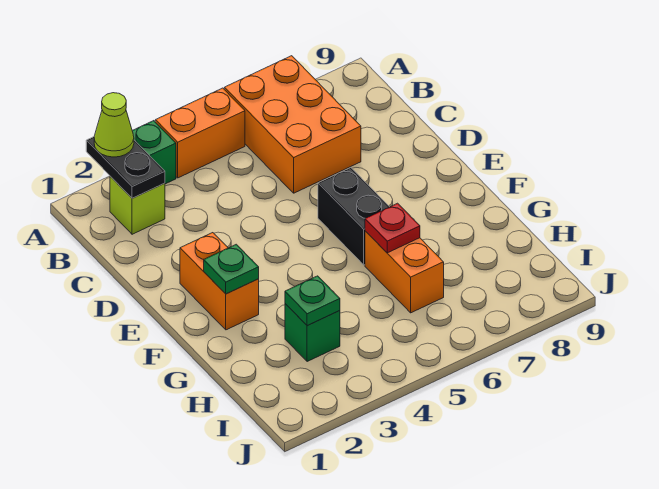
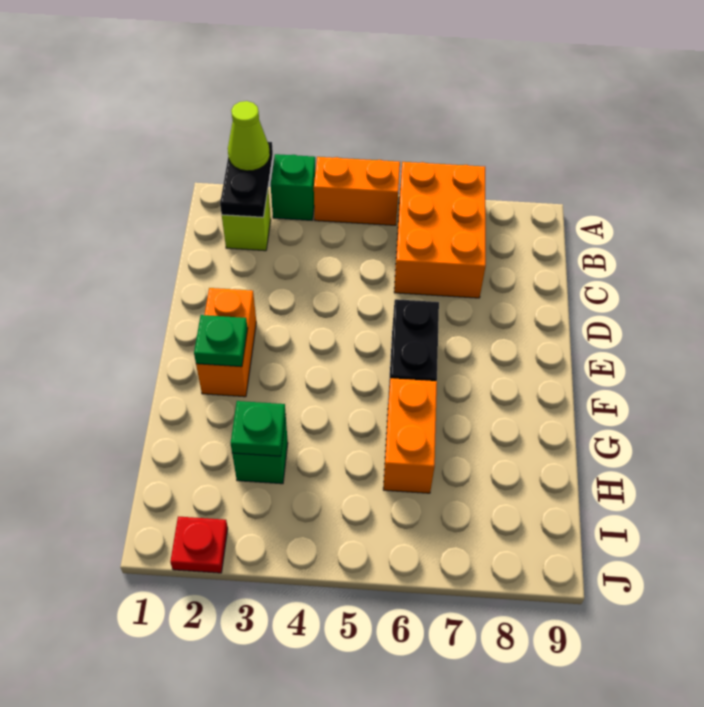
red plate G6 level 2 -> red plate J2 level 1

